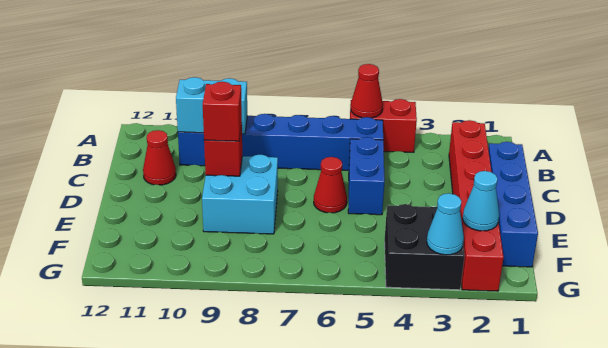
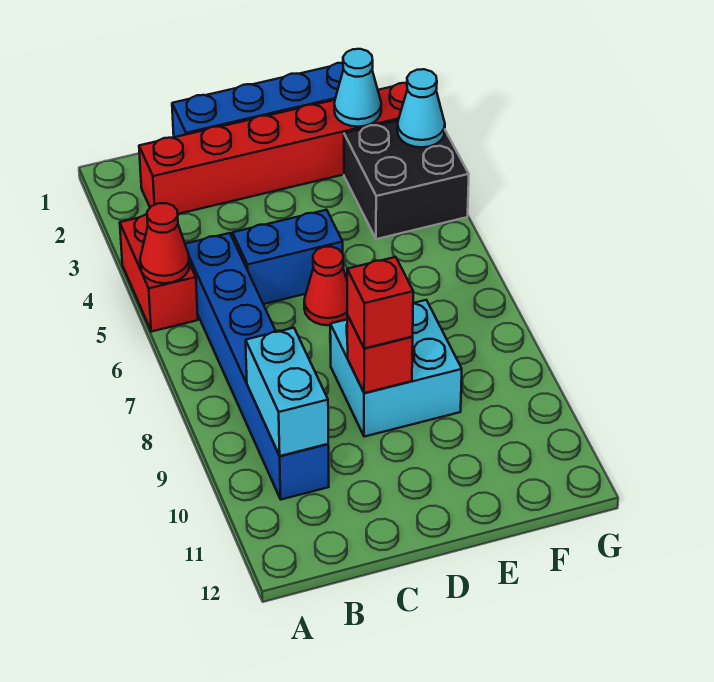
red cone C11 level 1 -> none

